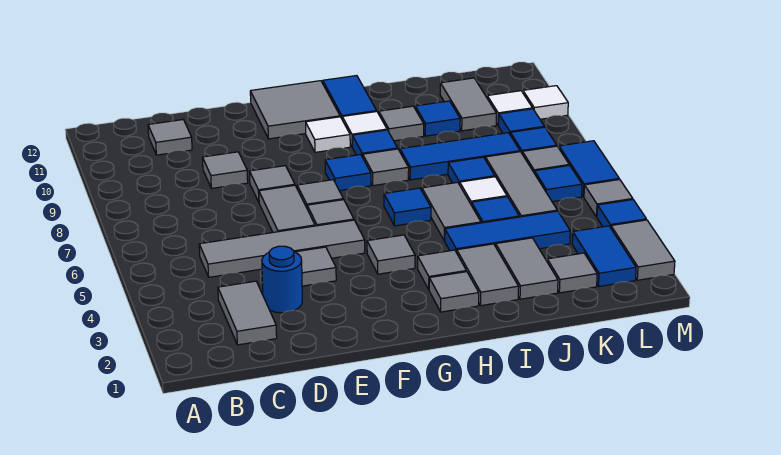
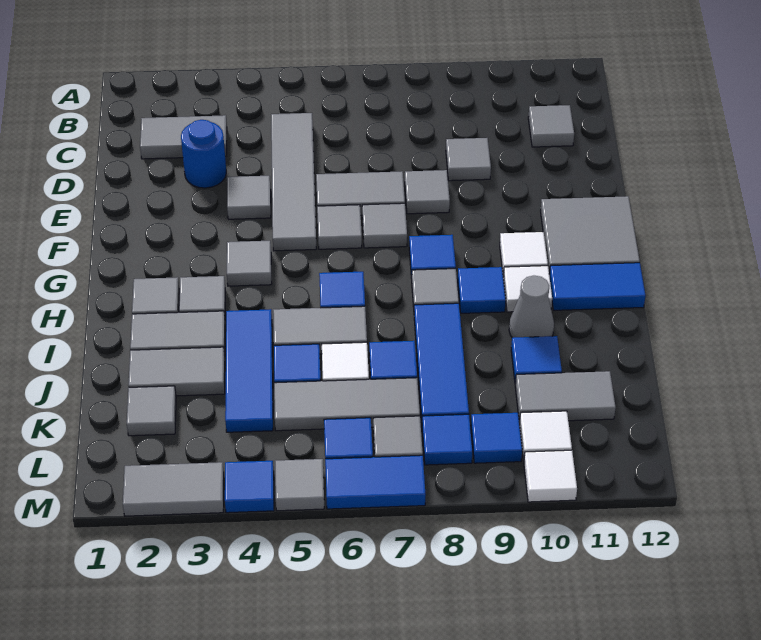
grey tile I10 level 1 -> grey cone I10 level 1
blue tile L2:L3 level 1 -> none

